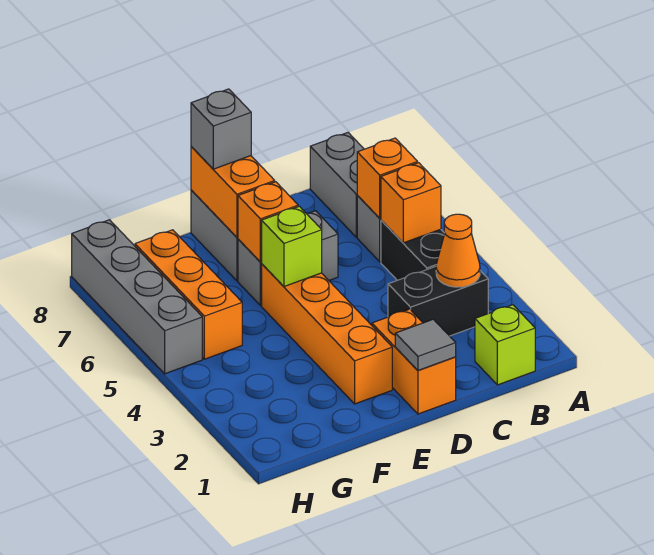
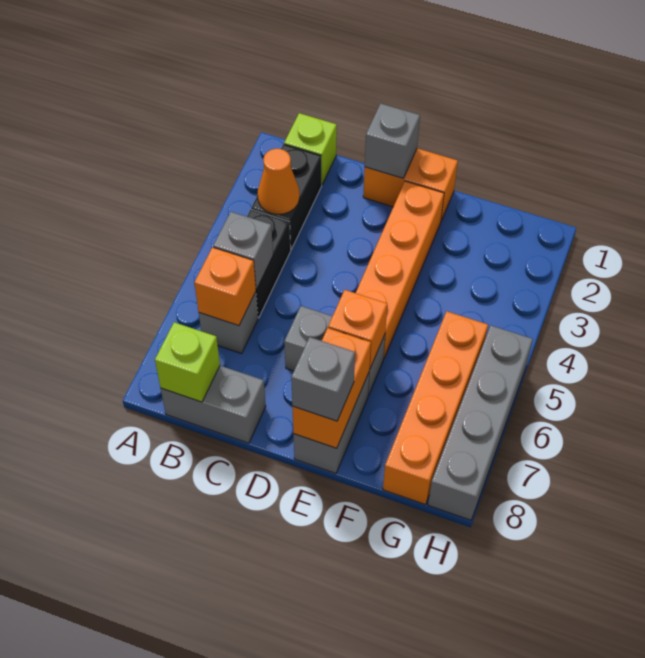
black brick B3:C3 level 1 -> black brick B2:B3 level 1
orange brick B5 level 2 -> grey brick B5 level 2
grey brick B7:B8 level 1 -> grey brick B8:C8 level 1
orange brick D1:D2 level 1 -> orange brick D1:E1 level 1
grey tile D1 level 2 -> grey brick D1 level 2
lime brick E5 level 2 -> lime brick B8 level 2
orange brick G5:G7 level 1 -> orange brick G5:G8 level 1

